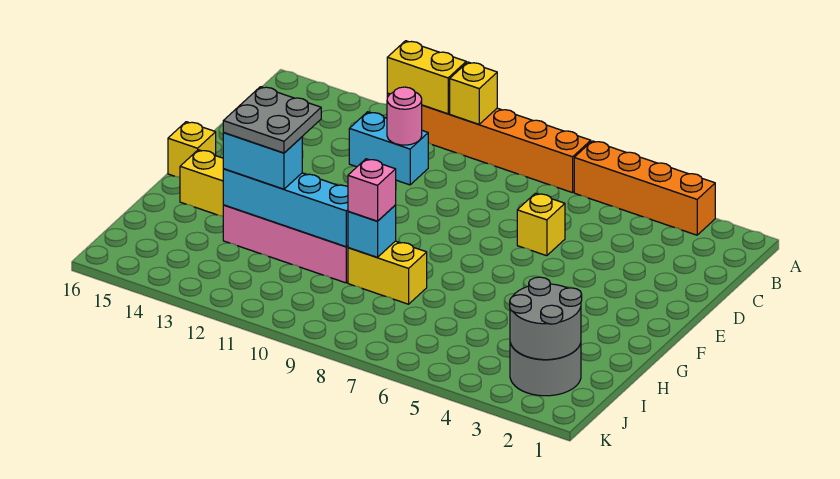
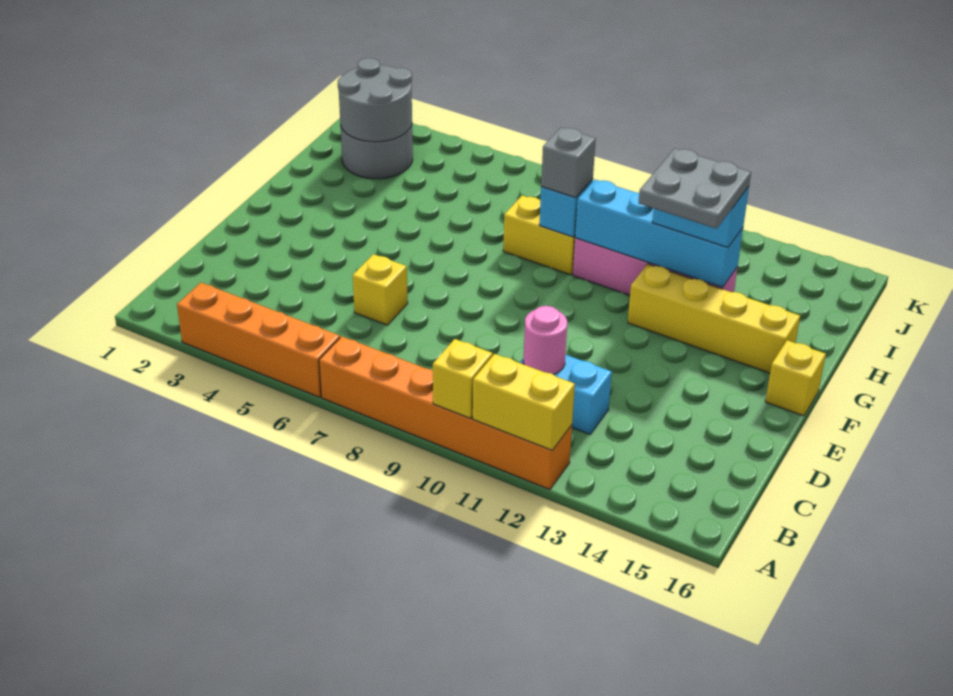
pink brick H9 level 3 -> grey brick H9 level 3

